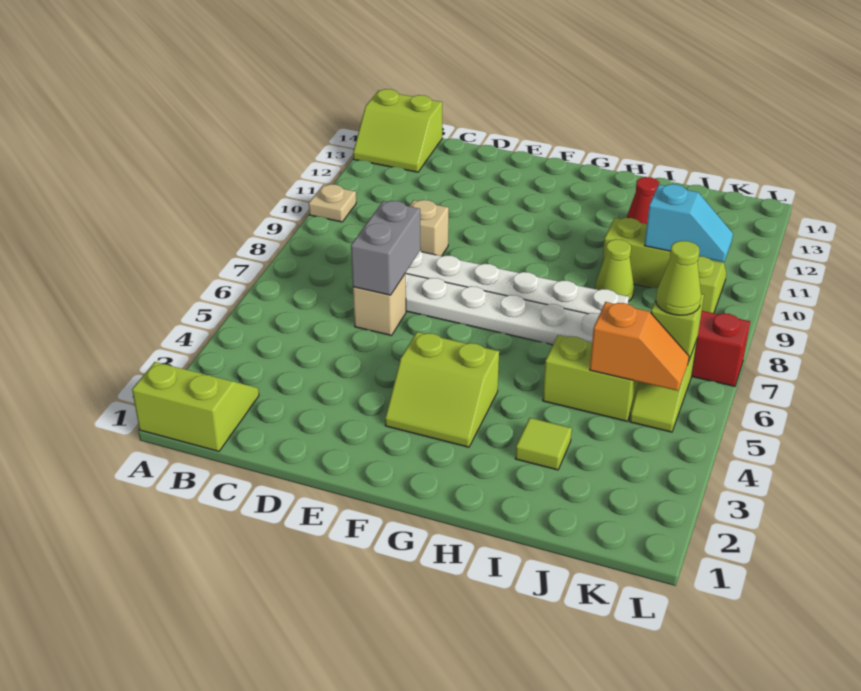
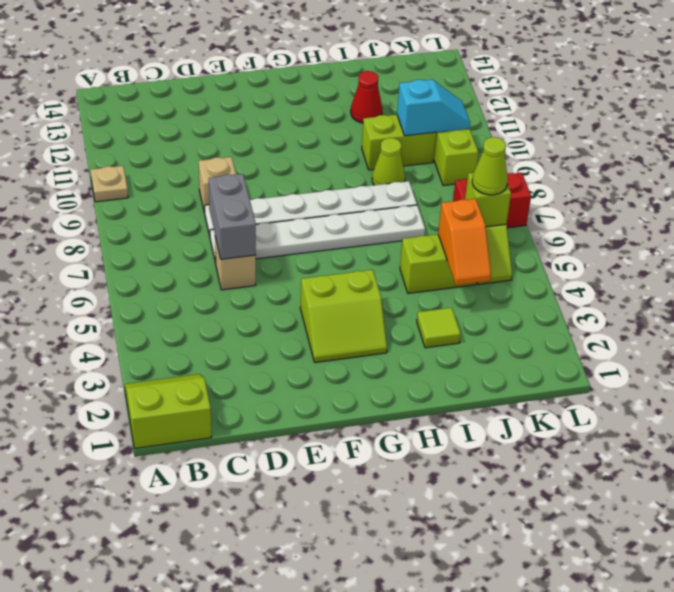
lime slope A13:B14 level 1 top 14 -> none
orange slope J5:K5 level 2 top J -> orange slope J4:J5 level 2 top 5

